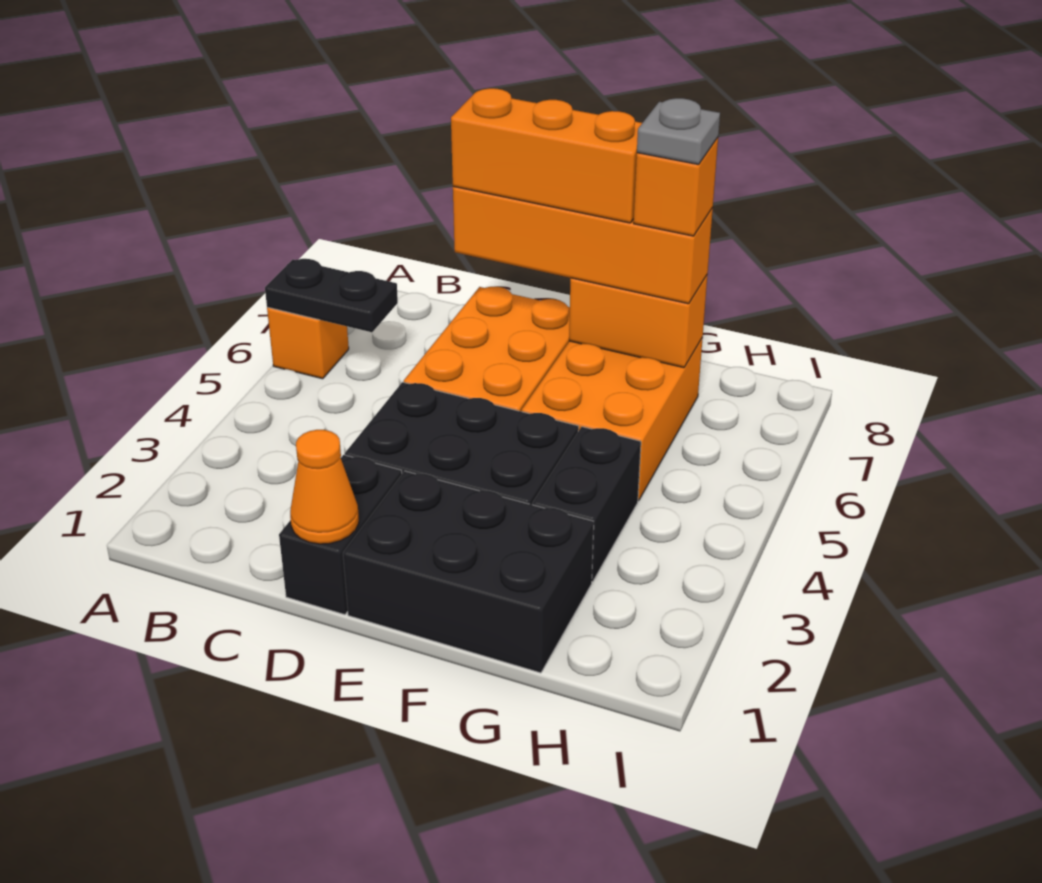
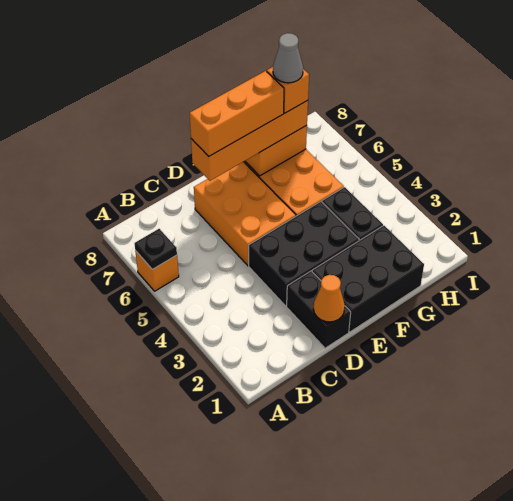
black plate A6:B6 level 2 -> black plate A6 level 2
grey plate G7 level 5 -> grey cone G7 level 5

